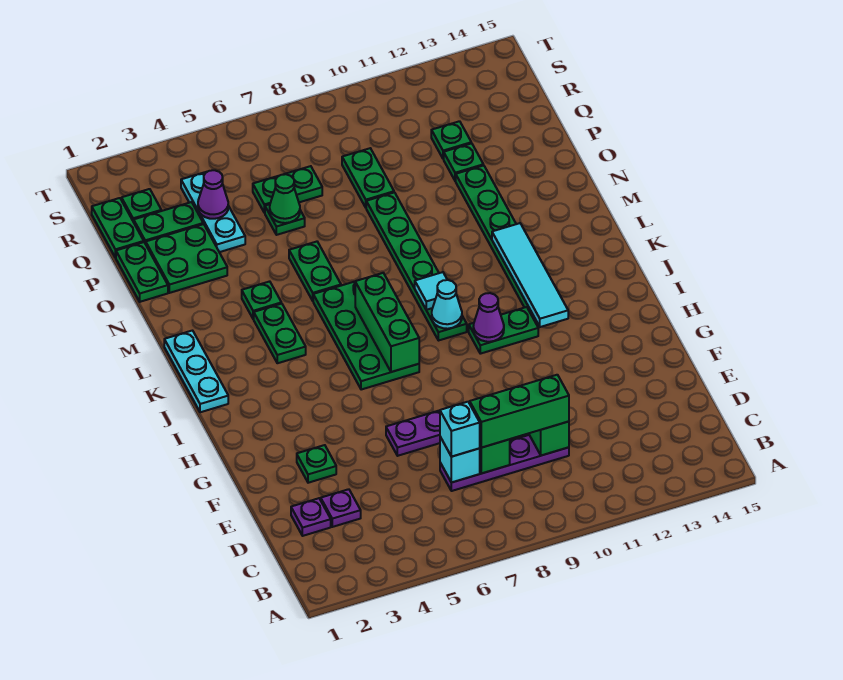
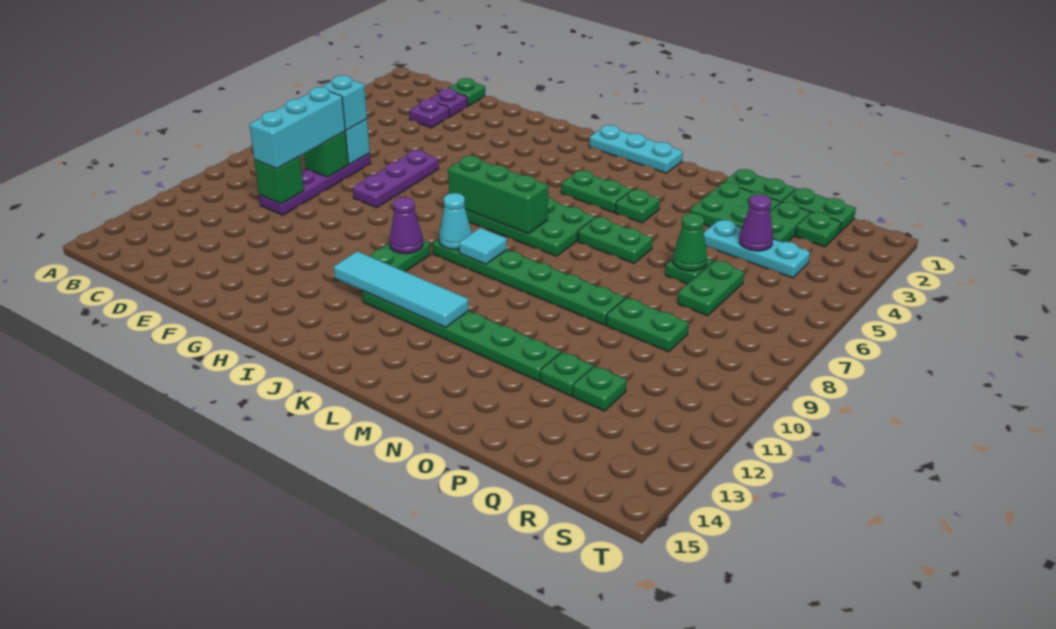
green brick D8:D10 level 3 -> cyan brick D8:D10 level 3
green plate F3 level 1 -> green plate D1 level 1

